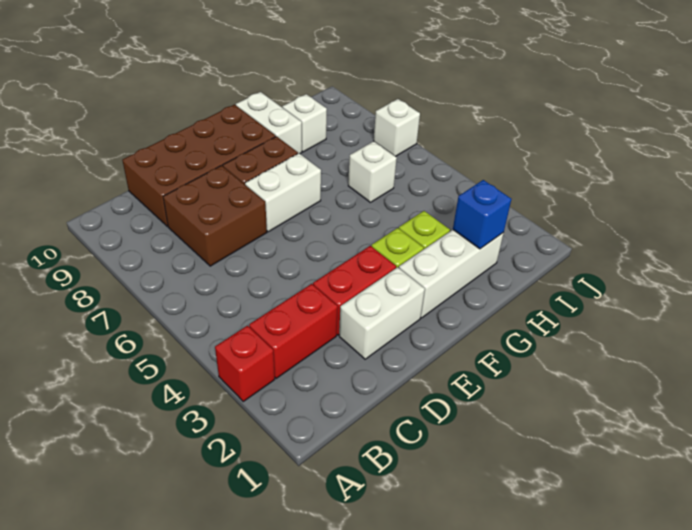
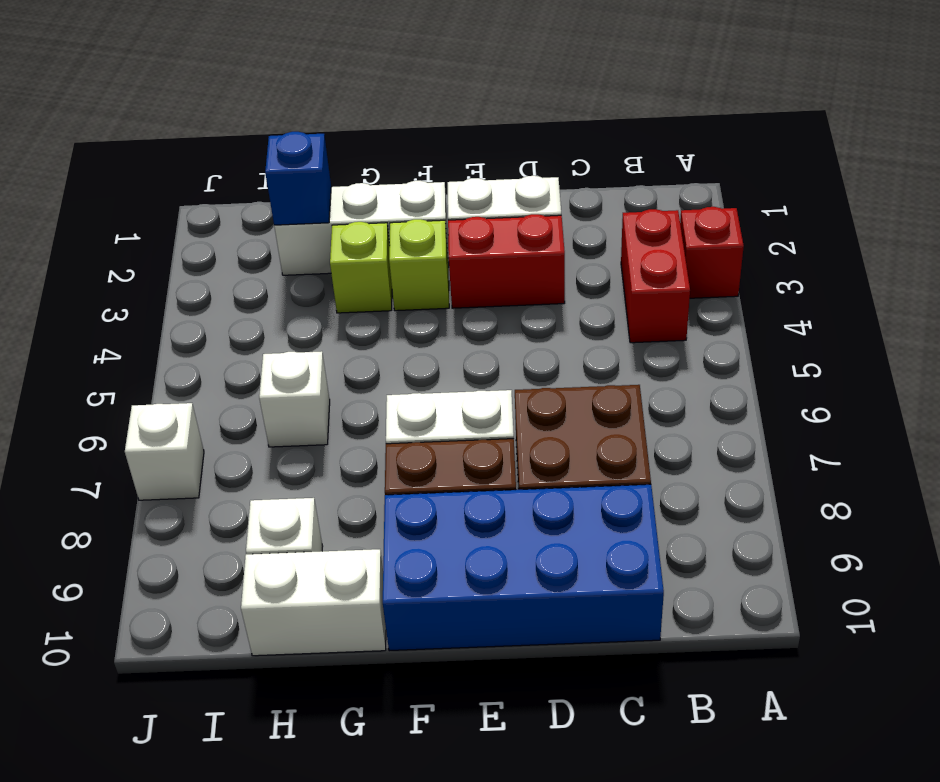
red brick B3:C3 level 1 -> red brick B3:B4 level 1
brown brick C9:F10 level 1 -> blue brick C9:F10 level 1
white brick G9:G10 level 1 -> white brick G10:H10 level 1

